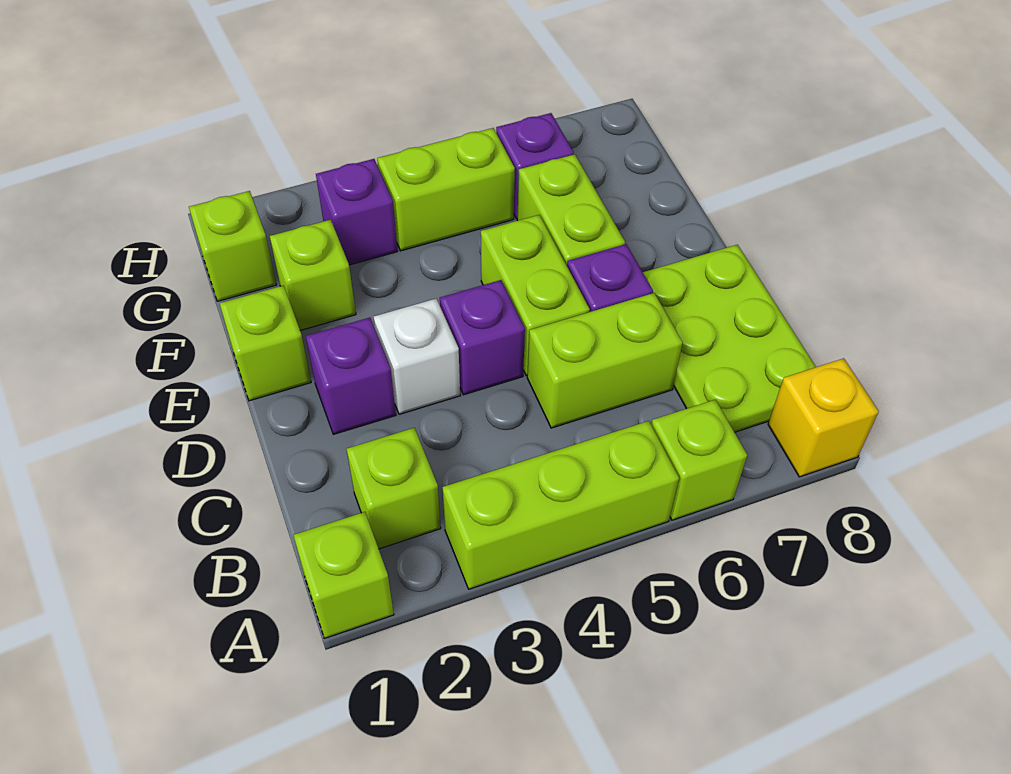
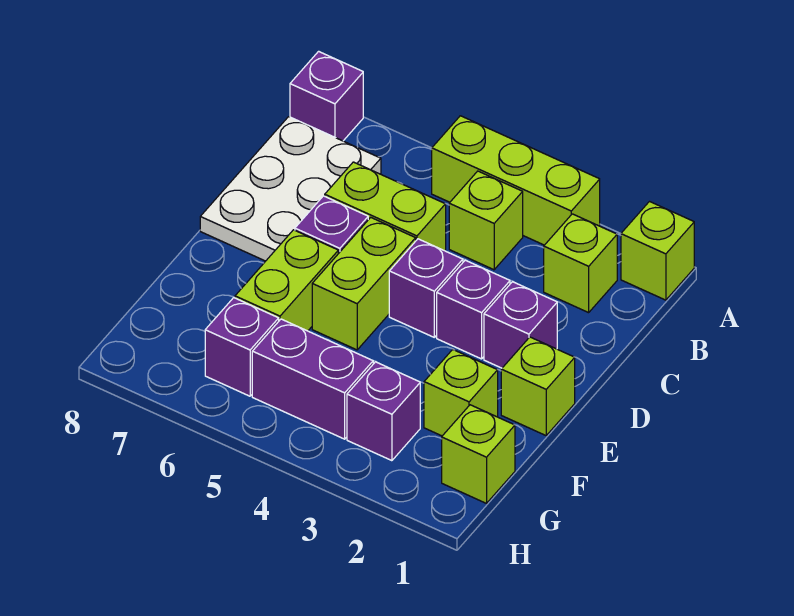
lime brick A6 level 1 -> lime brick B4 level 1
yellow brick A8 level 1 -> purple brick A8 level 1
lime plate B7:D8 level 1 -> white plate B7:D8 level 1
white brick D3 level 1 -> purple brick D3 level 1
lime brick G4:G5 level 1 -> purple brick G4:G5 level 1

